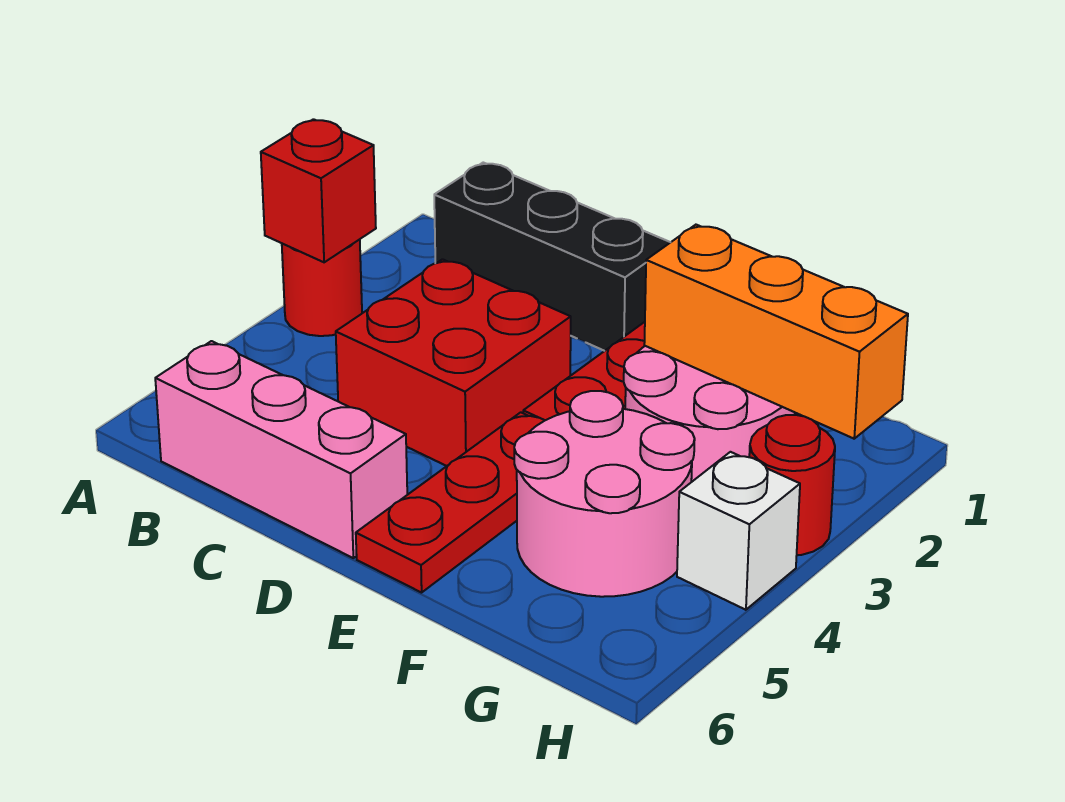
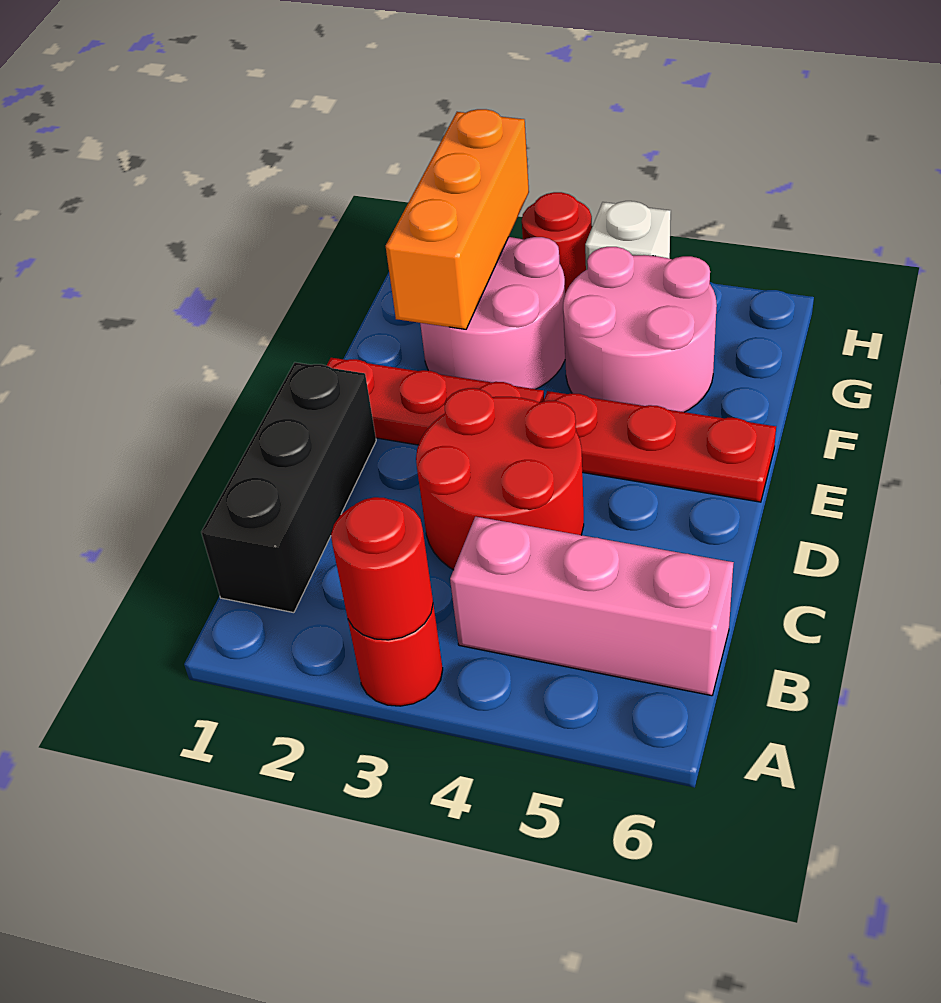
red brick A3 level 2 -> red round brick A3 level 2
pink brick B6:D6 level 1 -> pink brick B4:B6 level 1
red brick C3:D4 level 1 -> red round brick C3:D4 level 1

